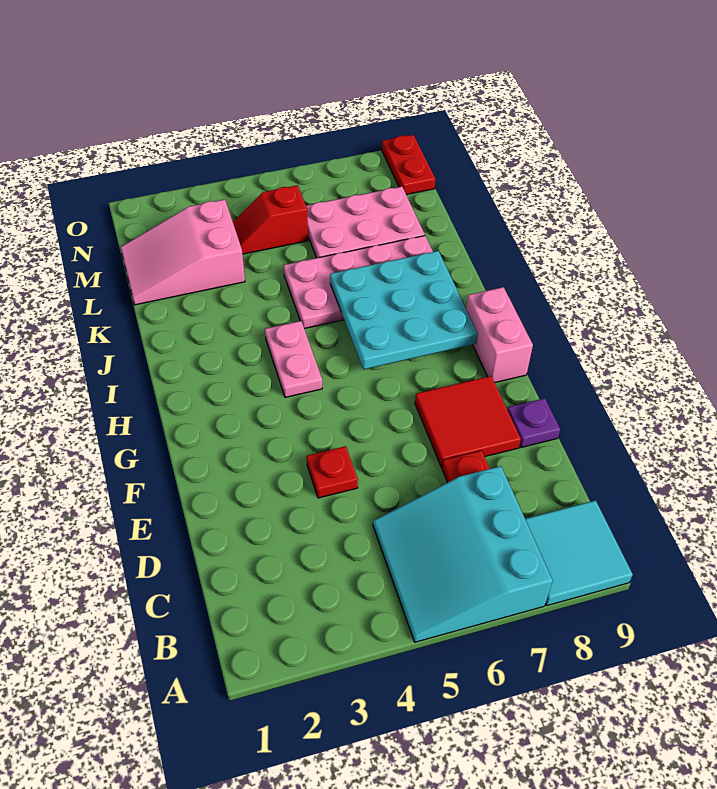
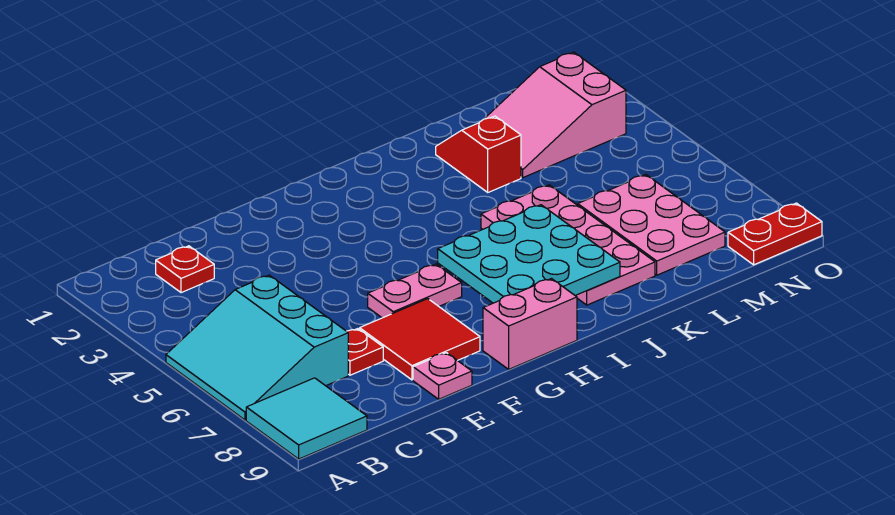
cyan slope A5:C7 level 1 top 7 -> cyan slope A5:C7 level 1 top C
red plate E4 level 1 -> red plate C2 level 1
purple plate E9 level 1 -> pink plate E9 level 1
pink plate H4:I4 level 1 -> pink plate F6:G6 level 1
pink slope L1:M3 level 1 top 3 -> pink slope L2:N3 level 1 top N
red slope M4:M5 level 1 top 5 -> red slope K2:K3 level 1 top 3

